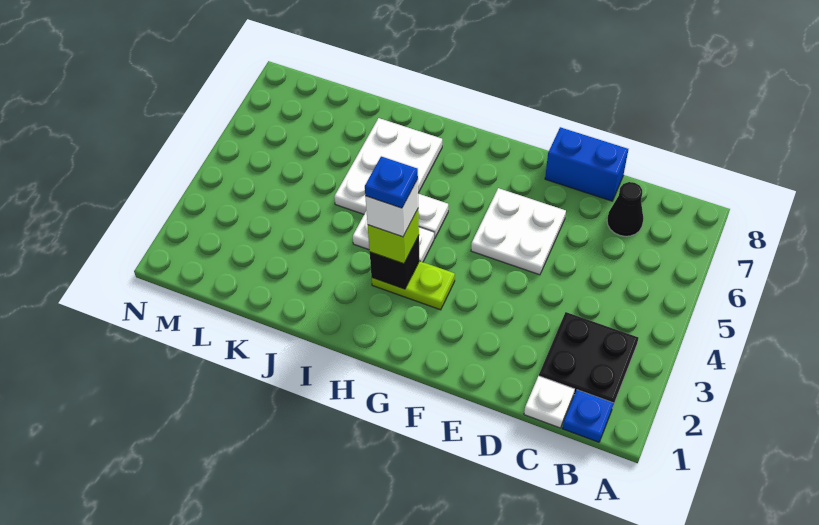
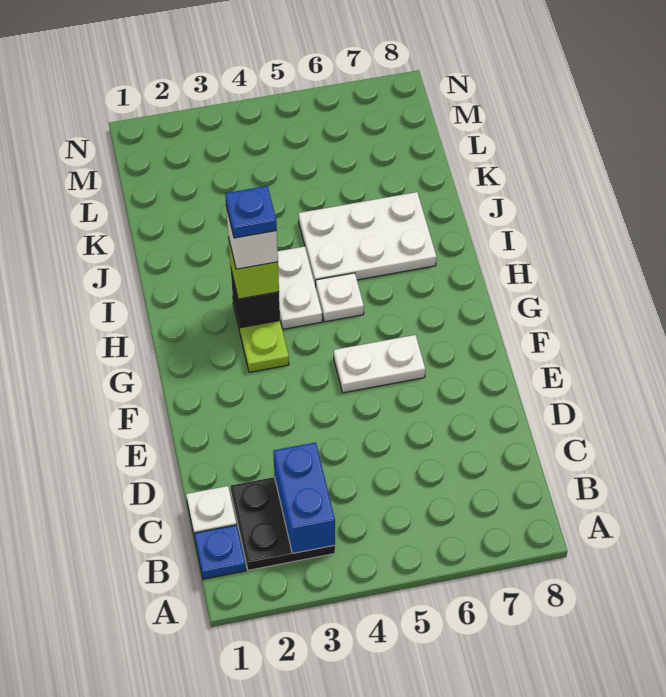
black cone C7 level 1 -> none
blue brick D8:E8 level 1 -> blue brick B3:C3 level 2
white plate E5:F6 level 1 -> white plate F5:F6 level 1

